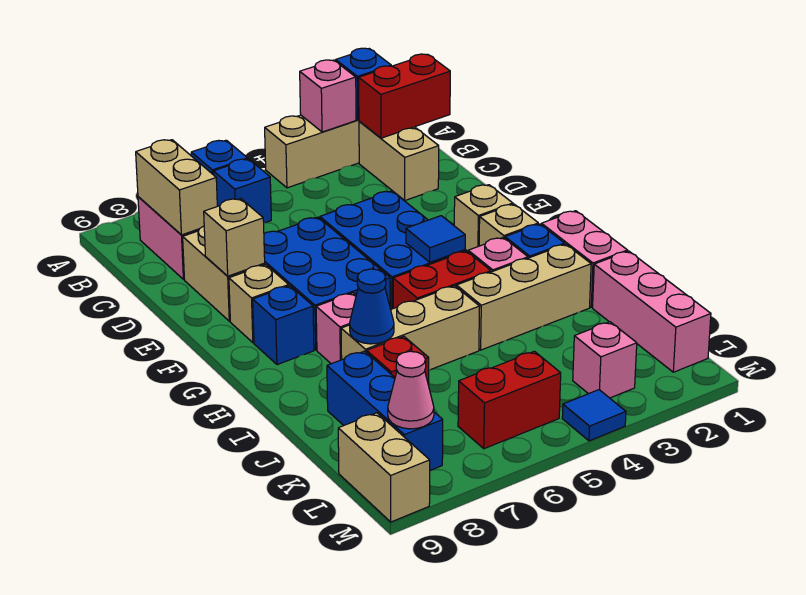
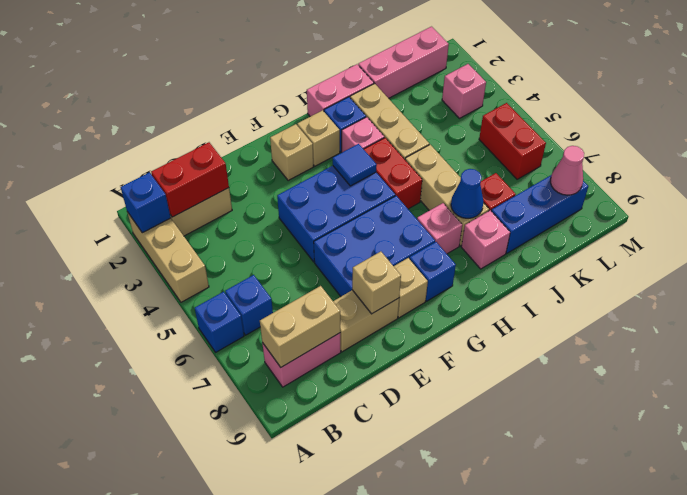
pink brick A3 level 2 -> pink brick I8 level 1
red brick B1:B2 level 2 -> red brick B2:C2 level 2
tan brick L9:M9 level 1 -> none
blue tile M4 level 1 -> none

